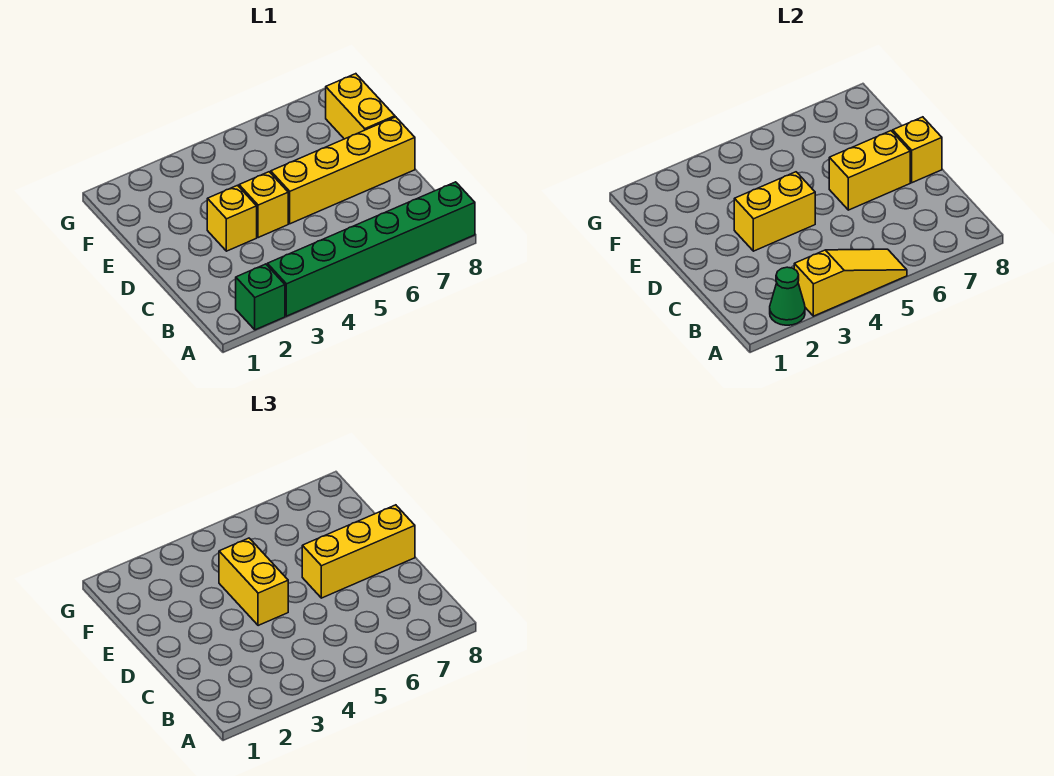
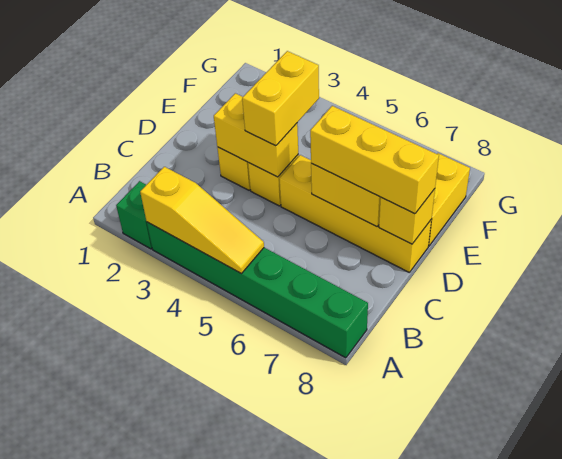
green cone A2 level 2 -> none

